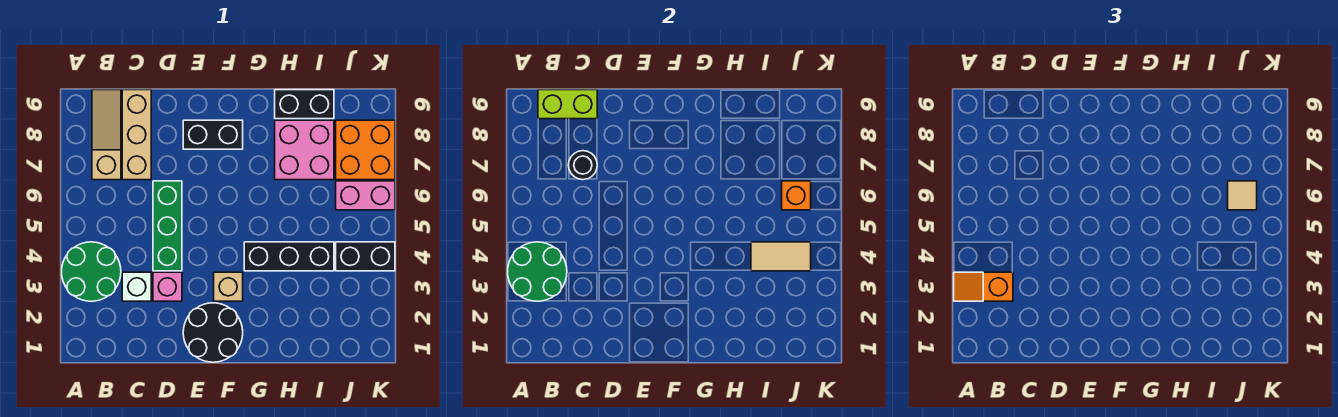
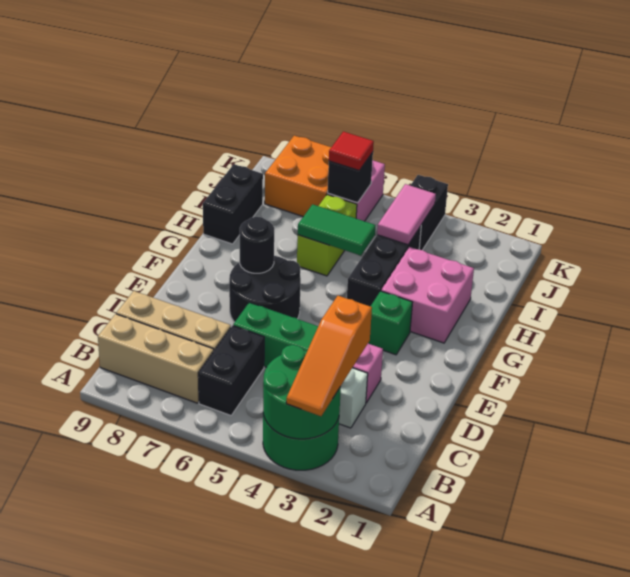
orange slope A3:B3 level 3 top B -> orange slope A3:C3 level 3 top C
tan slope B7:B9 level 1 top 7 -> tan brick B7:B9 level 1
lime brick B9:C9 level 2 -> lime brick H6:I6 level 1
black round brick C7 level 2 -> black round brick F7 level 2
black round brick E1:F2 level 1 -> black round brick E6:F7 level 1
black brick E8:F8 level 1 -> black brick B6:C6 level 1
tan brick F3 level 1 -> green brick F3 level 1
none -> green tile H5:H6 level 2
pink brick H7:I8 level 1 -> pink brick G2:H3 level 1
tan tile I4:J4 level 2 -> pink tile I4:J4 level 2
orange brick J6 level 2 -> black brick J6 level 2
tan tile J6 level 3 -> red tile J6 level 3

